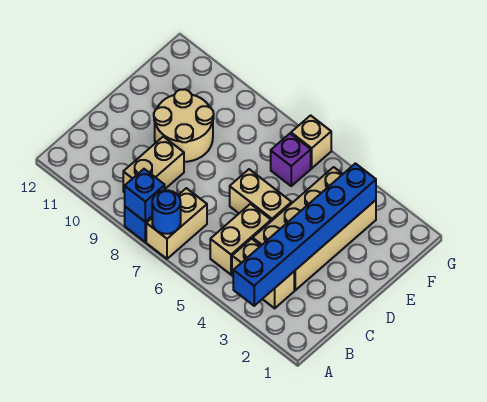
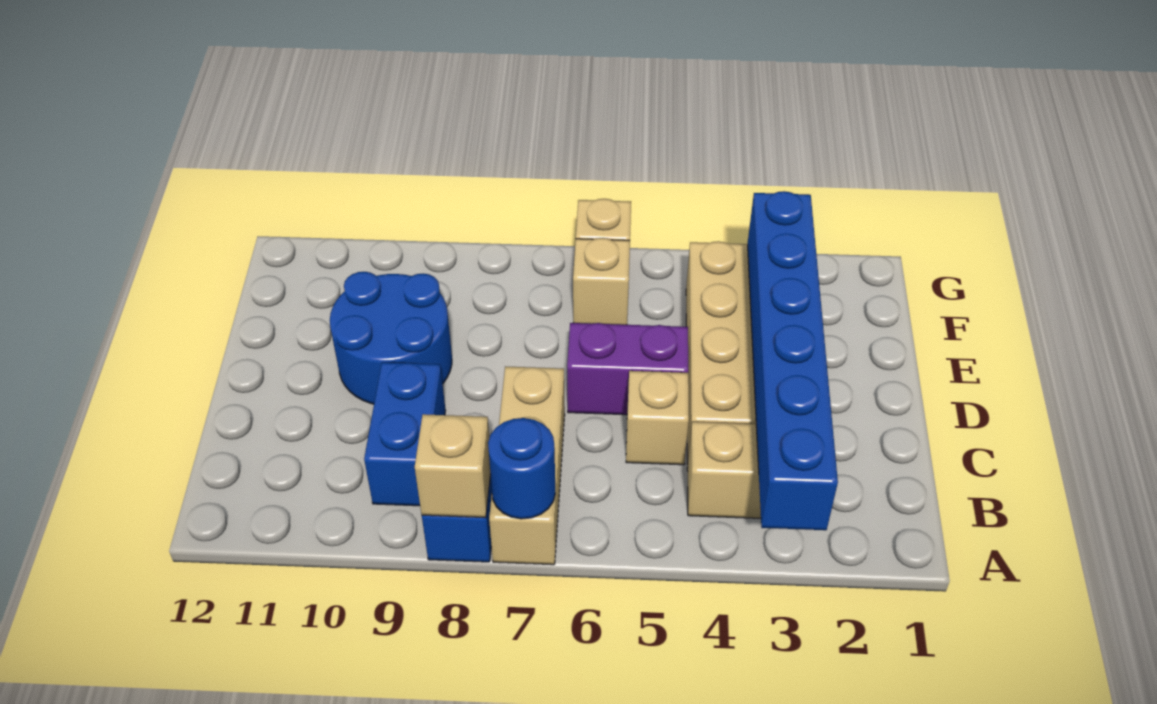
tan brick A7:B7 level 1 -> tan brick A7:C7 level 1
blue brick A8 level 2 -> tan brick A8 level 2
tan brick B5:C5 level 1 -> tan brick C5 level 1
tan brick B9:C9 level 1 -> blue brick B9:C9 level 1
tan brick D5:D6 level 1 -> purple brick D5:D6 level 1
tan round brick D9:E10 level 1 -> blue round brick D9:E10 level 1
purple brick F6 level 1 -> tan brick F6 level 1

